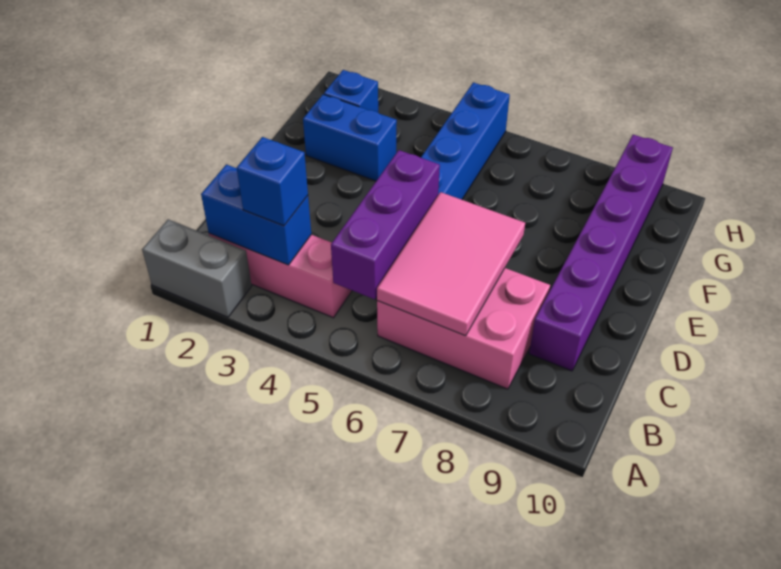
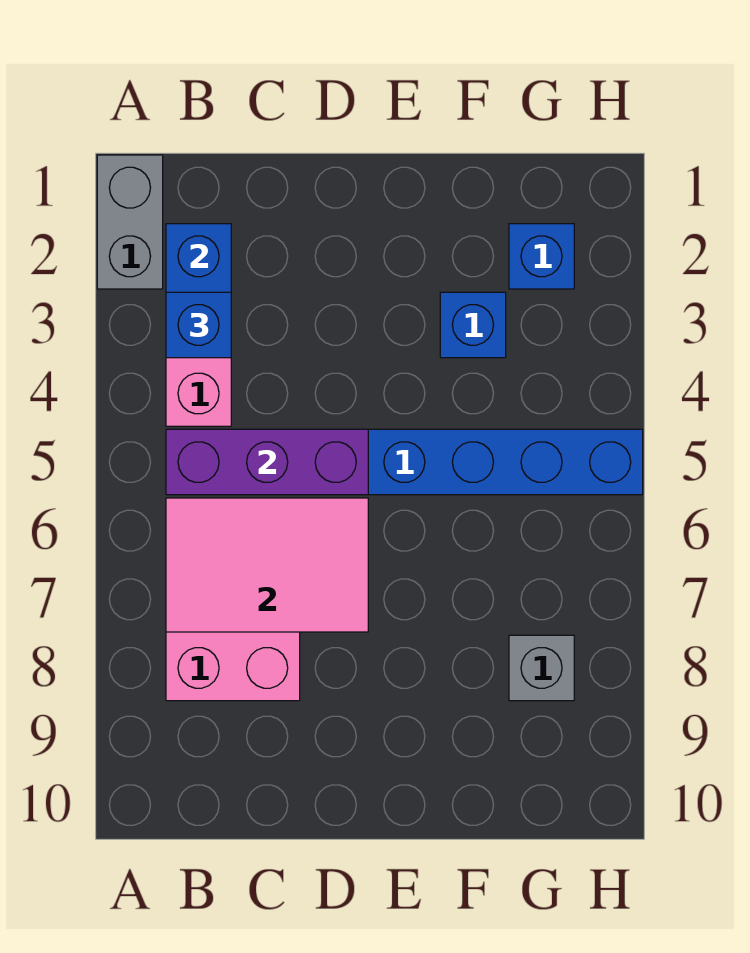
purple brick C9:H9 level 1 -> none
blue brick F2:F3 level 1 -> blue brick F3 level 1
none -> grey brick G8 level 1

